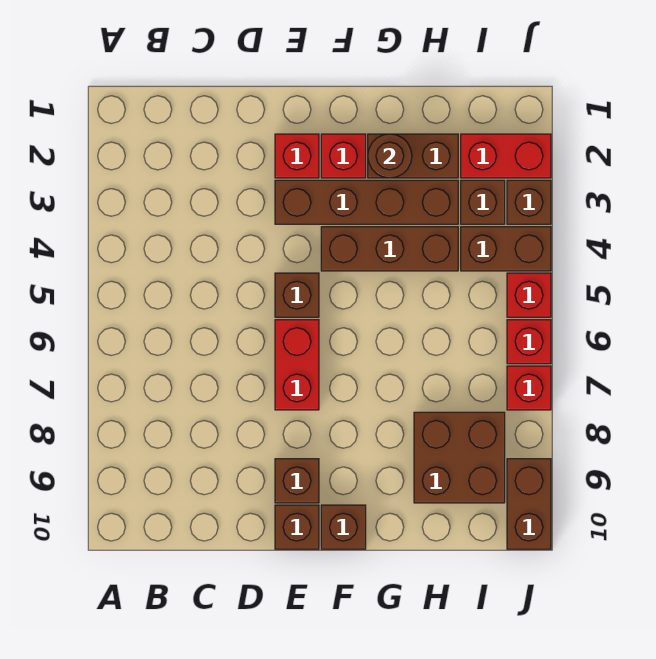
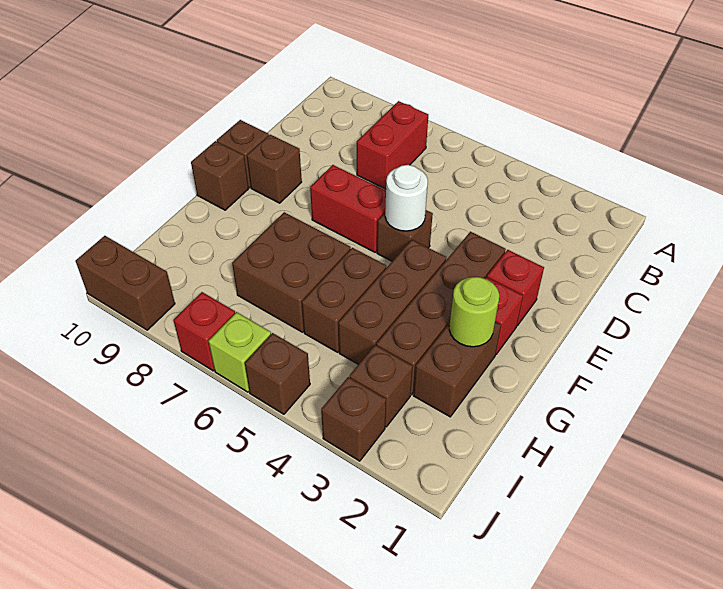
none -> white round brick E5 level 2
brown round brick G2 level 2 -> lime round brick G2 level 2
brown brick H8:I9 level 1 -> brown brick G6:H7 level 1
red brick I2:J2 level 1 -> red brick B7:C7 level 1
brown brick I4:J4 level 1 -> brown brick G5:H5 level 1
red brick J5 level 1 -> brown brick J5 level 1
red brick J6 level 1 -> lime brick J6 level 1

